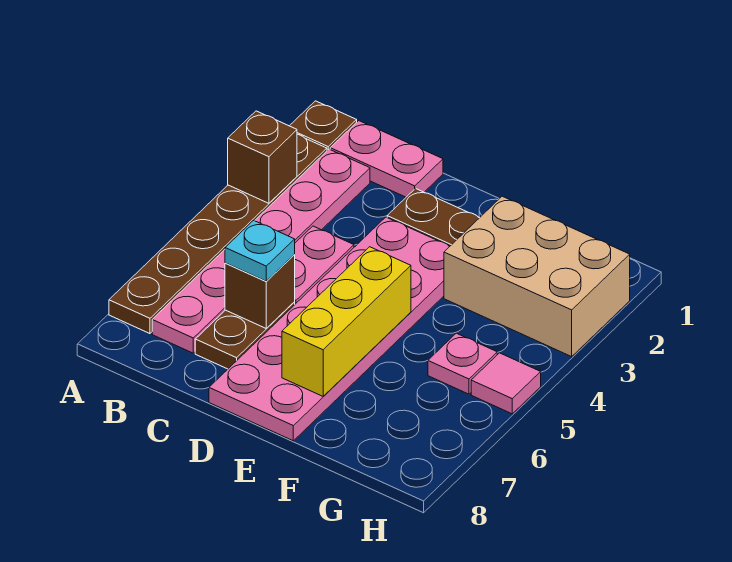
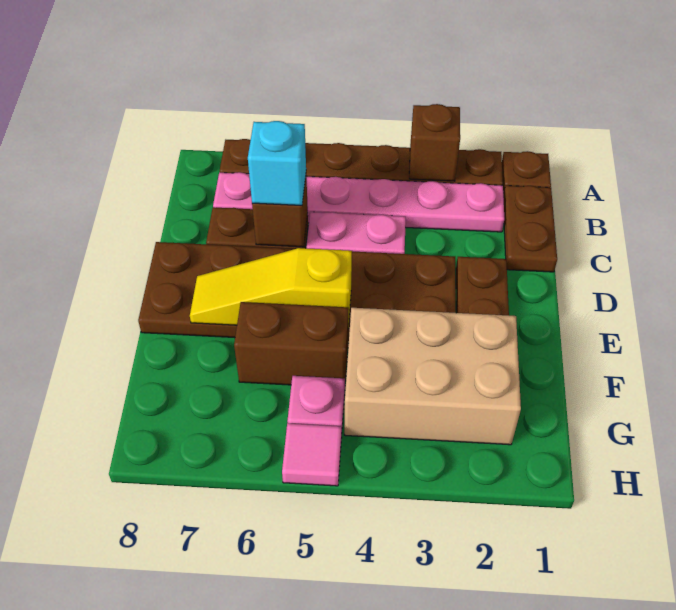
pink plate B1:C1 level 1 -> brown plate B1:C1 level 1
cyan plate C6 level 3 -> cyan brick C6 level 3
pink plate D3:E8 level 1 -> brown plate D3:E8 level 1
yellow brick E5:E7 level 2 -> yellow slope E5:E7 level 2 top 5
tan brick F2:H3 level 1 -> tan brick F2:G4 level 1
none -> brown brick F5:F6 level 1

